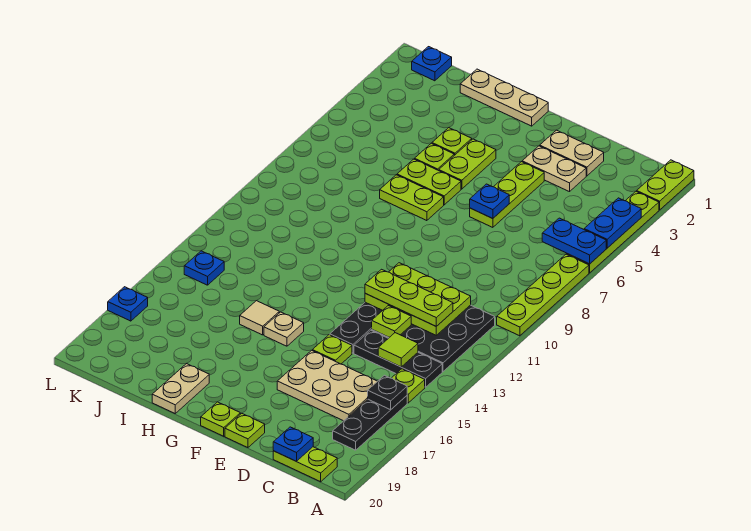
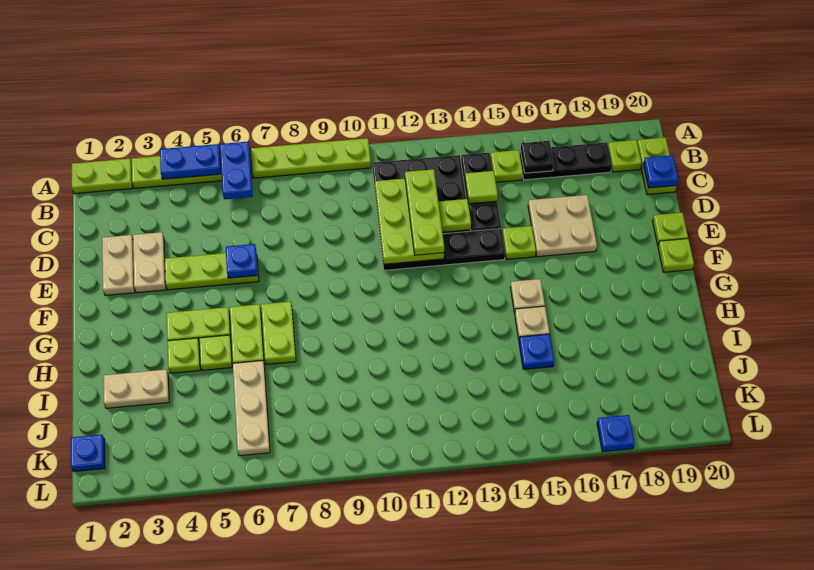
none -> lime plate B19 level 1
tan plate C16:E17 level 1 -> tan plate D16:E17 level 1
tan plate G1:I1 level 1 -> tan plate I6:K6 level 1
tan tile H15 level 1 -> tan plate H15 level 1
tan plate H19:H20 level 1 -> tan plate I2:I3 level 1
blue plate K14 level 1 -> blue plate I15 level 1

